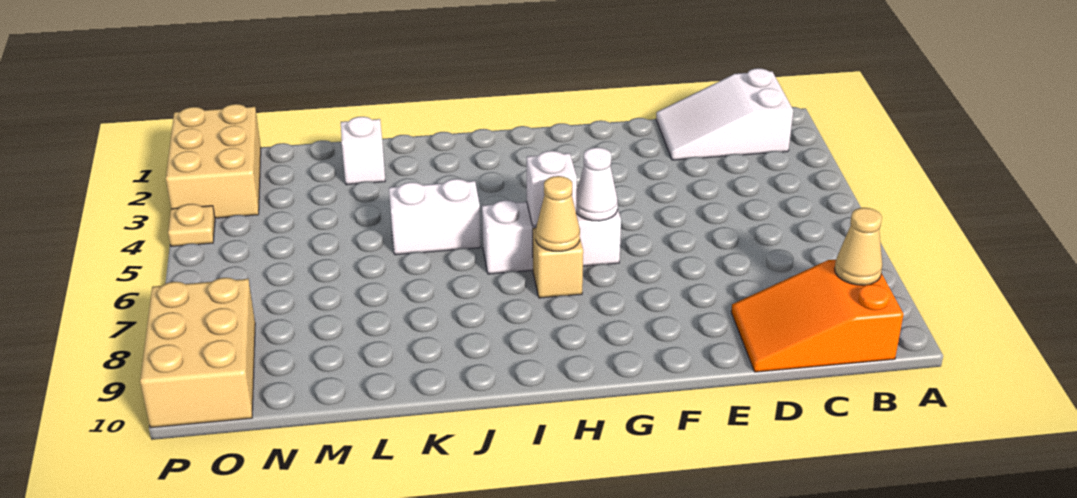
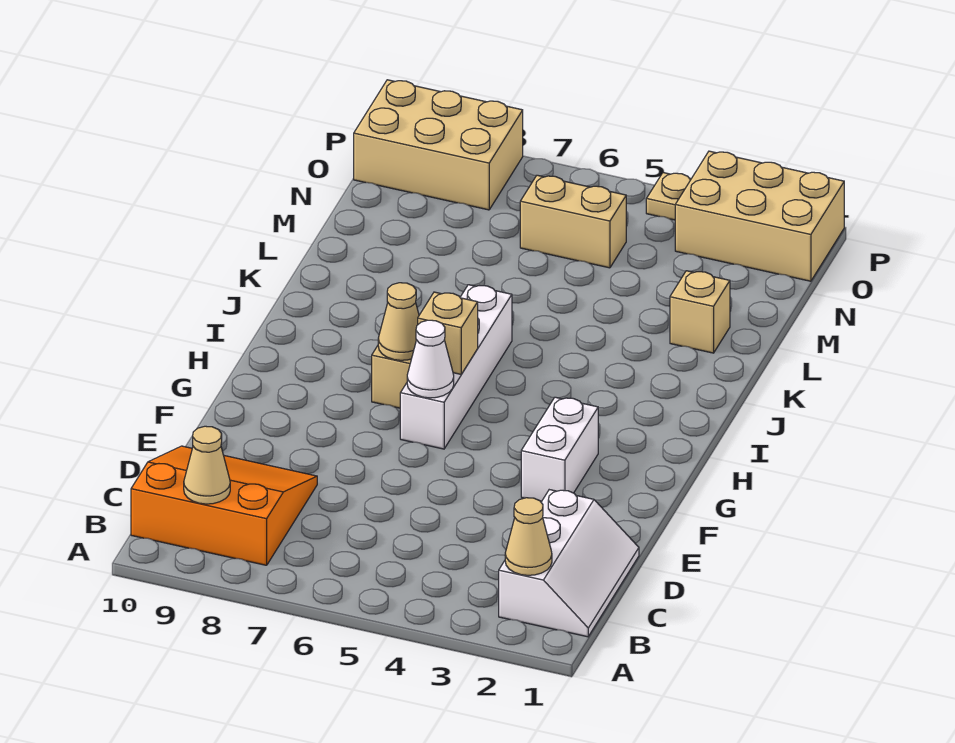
white slope B1:D2 level 1 top B -> white slope B1:D2 level 1 top 2
none -> tan cone B2 level 2
orange slope B9:D10 level 1 top B -> orange slope B8:D10 level 1 top B
white brick G6:I6 level 1 -> white brick G6:J6 level 1
white brick H6 level 2 -> tan brick H6 level 2
white brick J5:K5 level 1 -> white brick F3:G3 level 1
white brick L2 level 1 -> tan brick L2 level 1
none -> tan brick N5:N6 level 1

